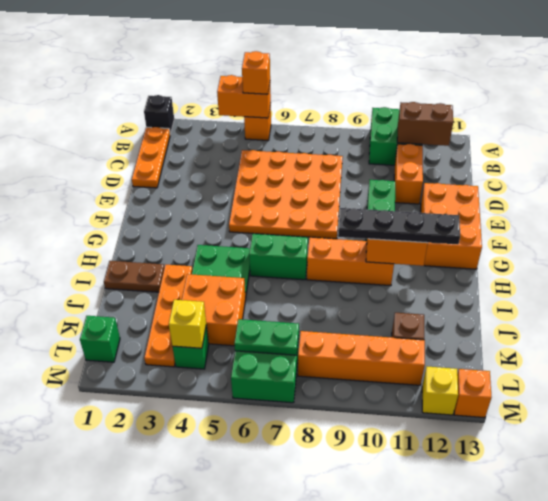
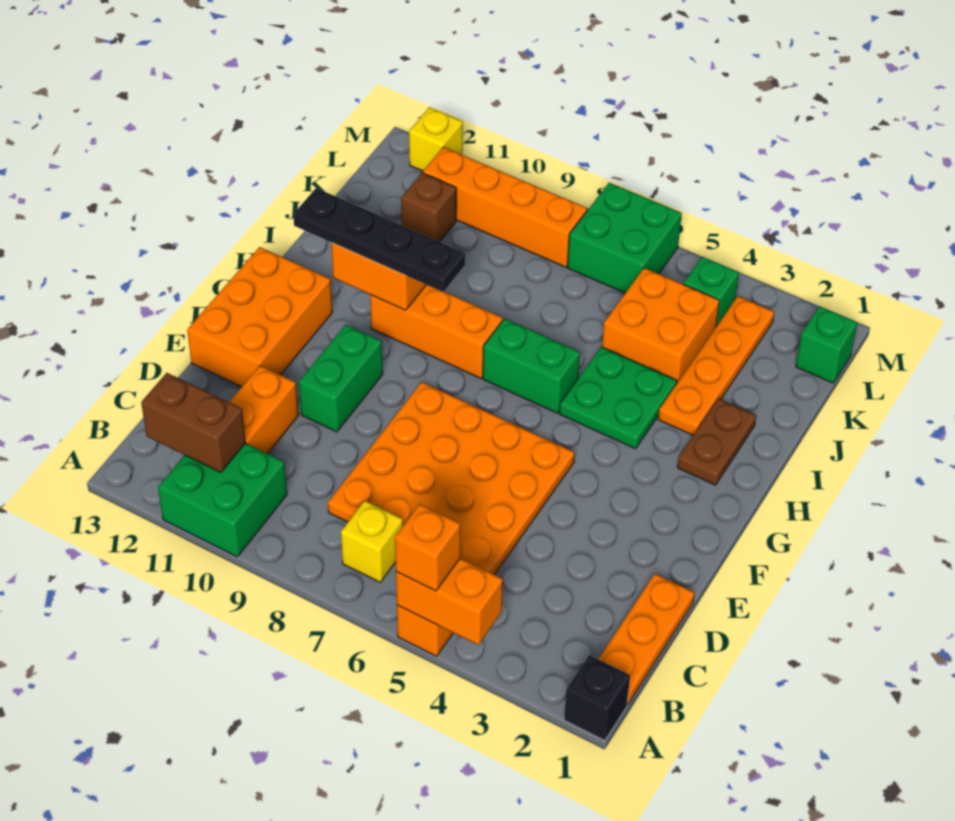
brown plate I1:I2 level 1 -> brown plate H2:I2 level 1
yellow brick L4 level 2 -> yellow brick B7 level 1
green plate L6:L7 level 2 -> none
orange brick M13 level 1 -> none

